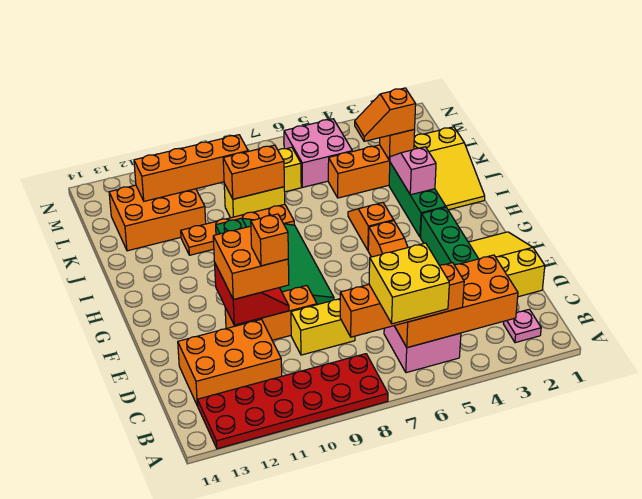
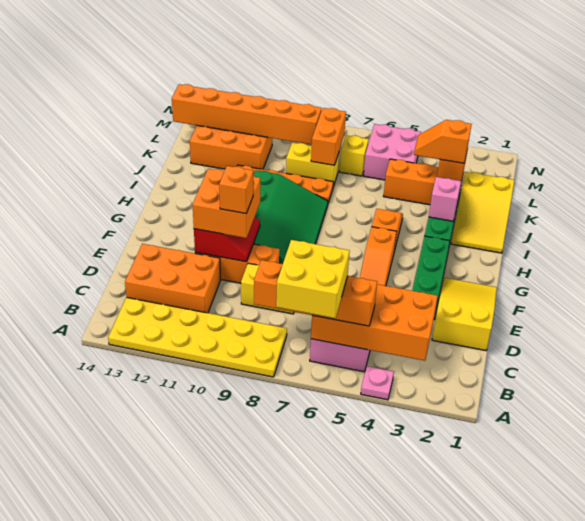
red plate A8:B13 level 1 -> yellow plate A8:B13 level 1
pink plate B2 level 1 -> pink plate A4 level 1
orange brick K8:K9 level 2 -> orange brick K8:L8 level 2
orange brick L9:L12 level 2 -> orange brick L9:L14 level 2

